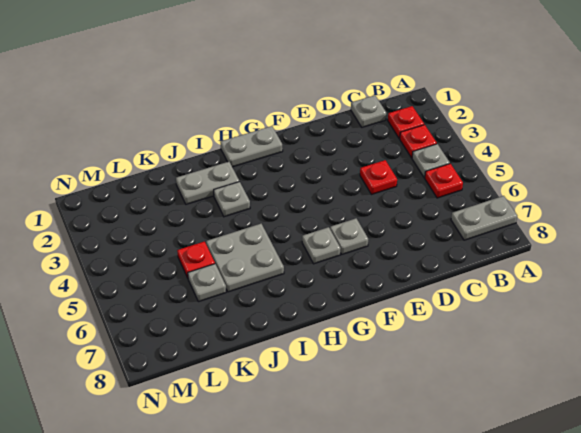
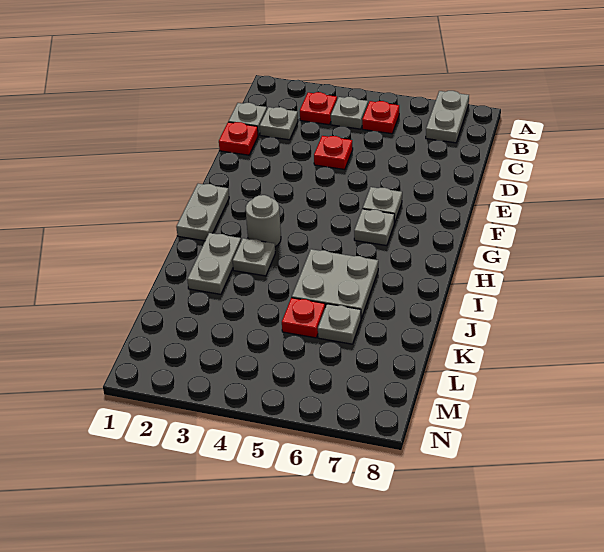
red plate B2 level 1 -> red plate D1 level 1
none -> grey plate C2 level 1
none -> grey round brick H3 level 1

